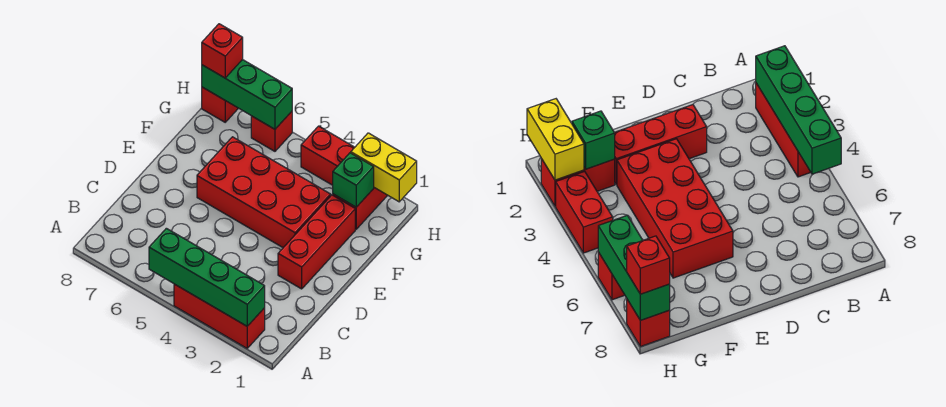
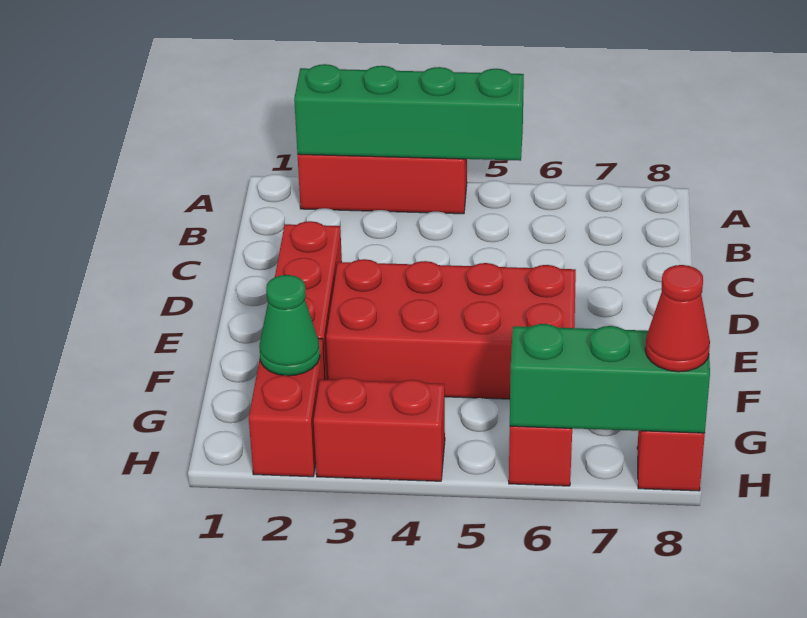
green brick G2 level 2 -> green cone G2 level 2
yellow brick H1:H2 level 2 -> none
red brick H8 level 3 -> red cone H8 level 3

